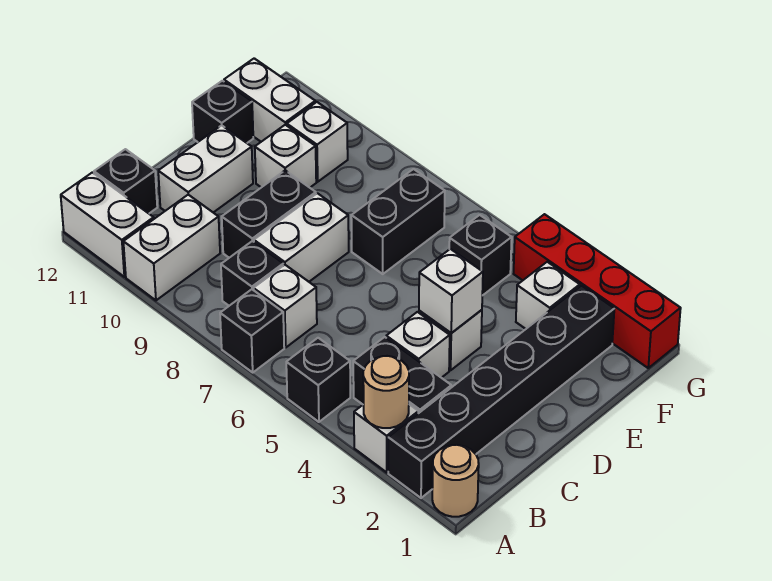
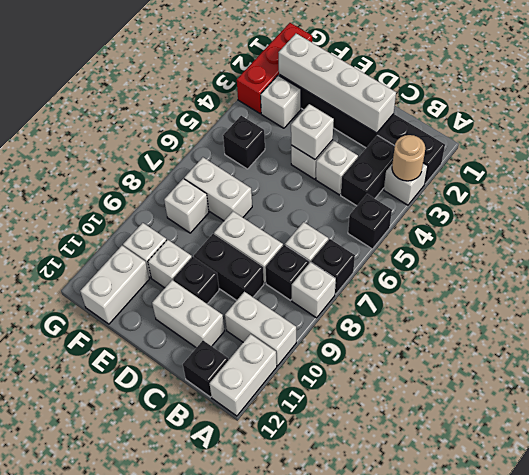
tan round brick A1 level 1 -> none
none -> white brick A8 level 1
none -> white brick C2:F2 level 2
black brick E7:F7 level 1 -> white brick E7:F7 level 1
black brick E12 level 1 -> black brick D10 level 1
none -> white brick F8 level 1
red brick G1:G4 level 1 -> red brick G1:G3 level 1

